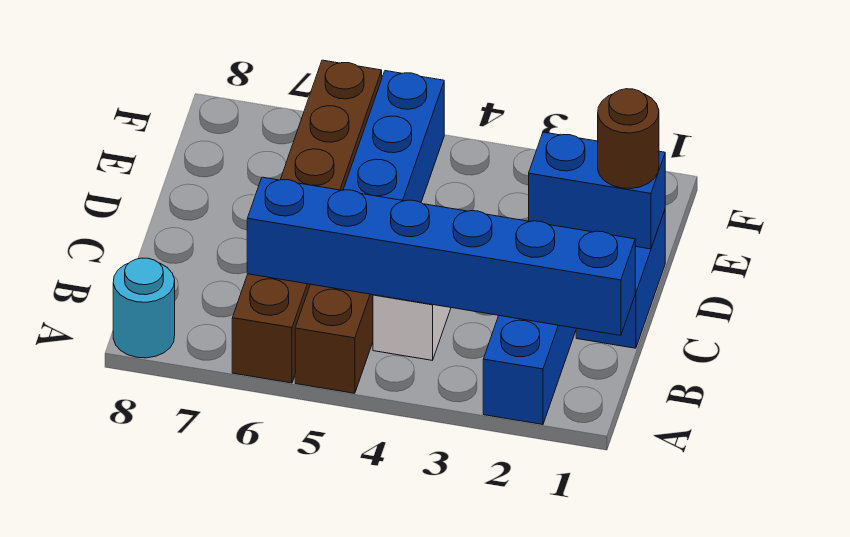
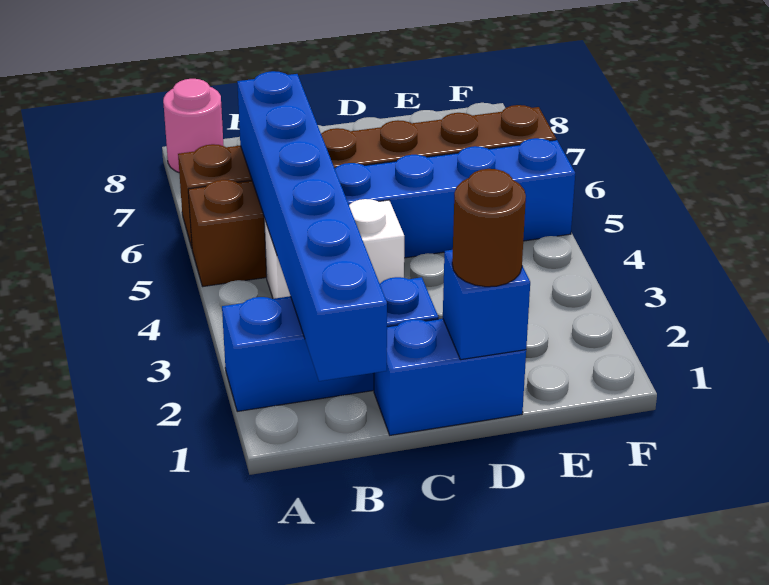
cyan round brick A8 level 1 -> pink round brick A8 level 1
blue brick D1:D2 level 2 -> blue brick D1 level 2

